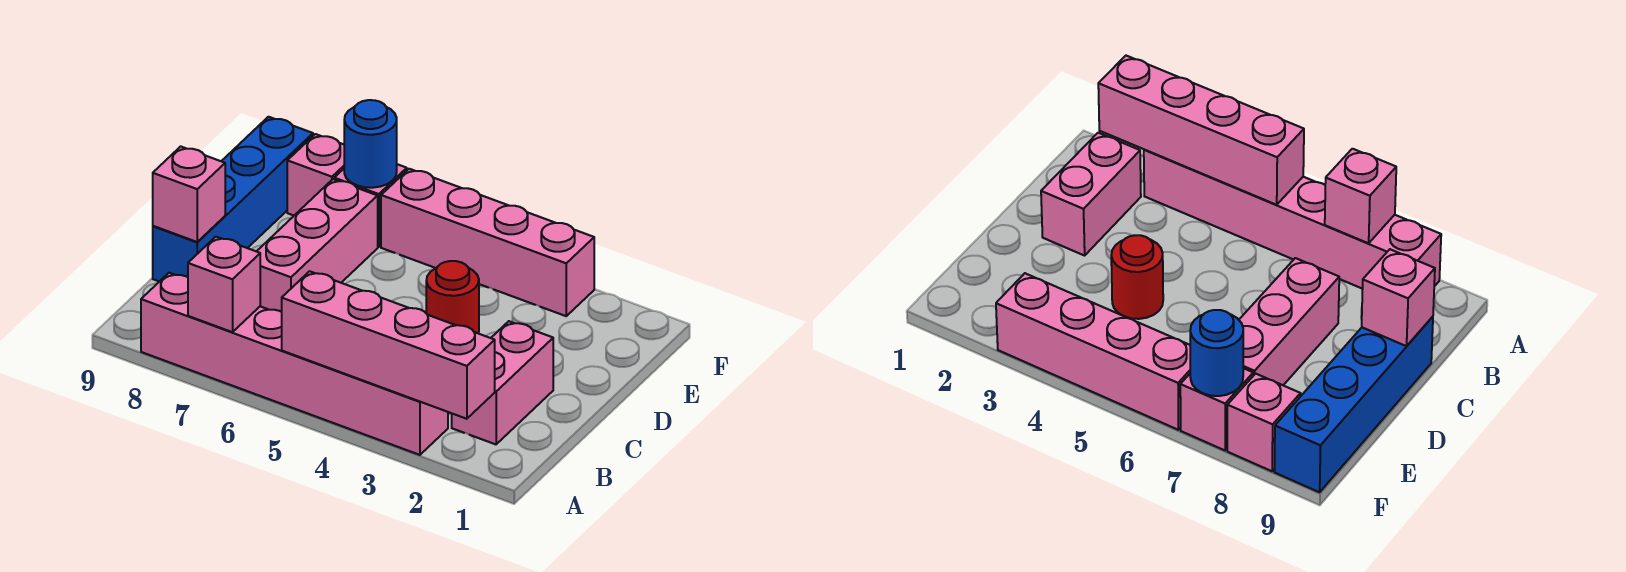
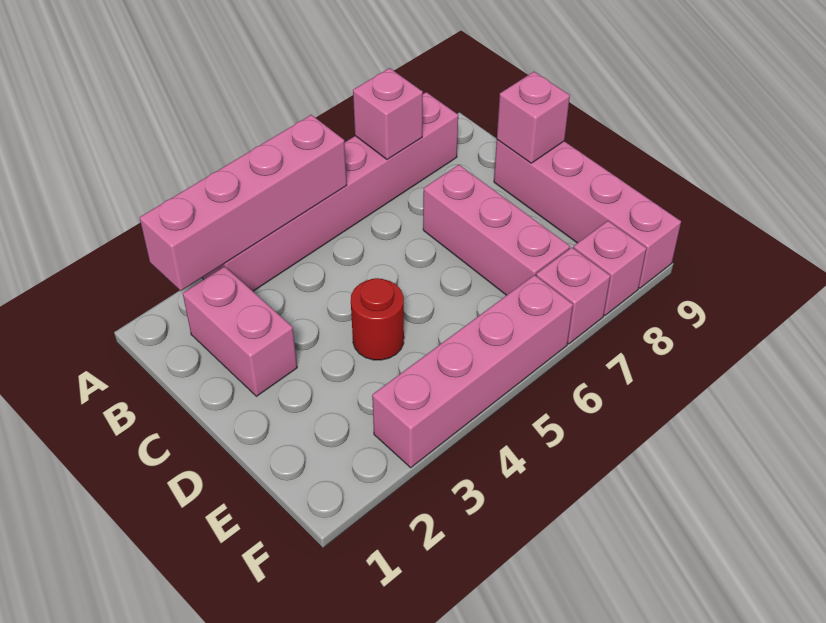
blue brick C9:F9 level 1 -> pink brick C9:F9 level 1
blue round brick F7 level 2 -> none

